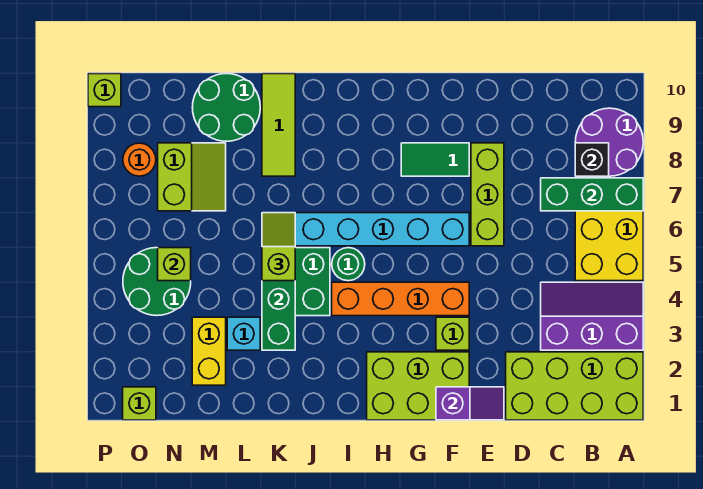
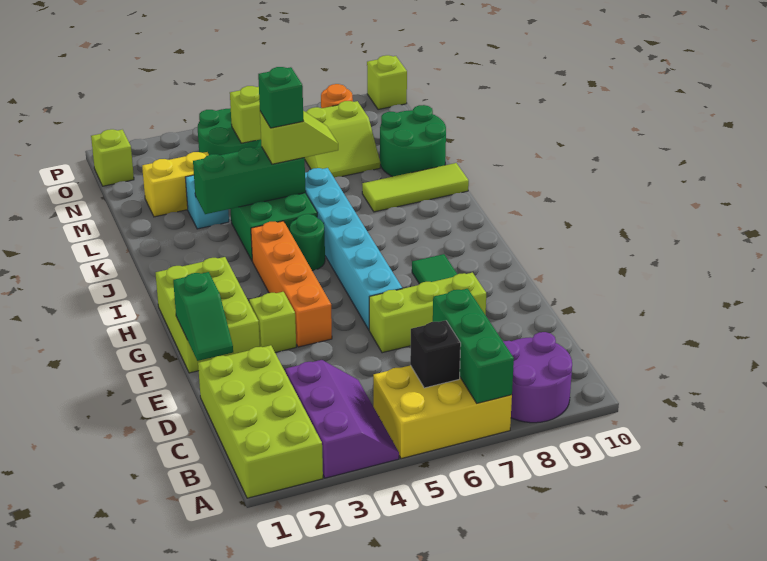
black brick B8 level 2 -> black brick B6 level 2
purple slope E1:F1 level 2 top F -> green slope E1:F1 level 2 top F
none -> green brick K5 level 4

